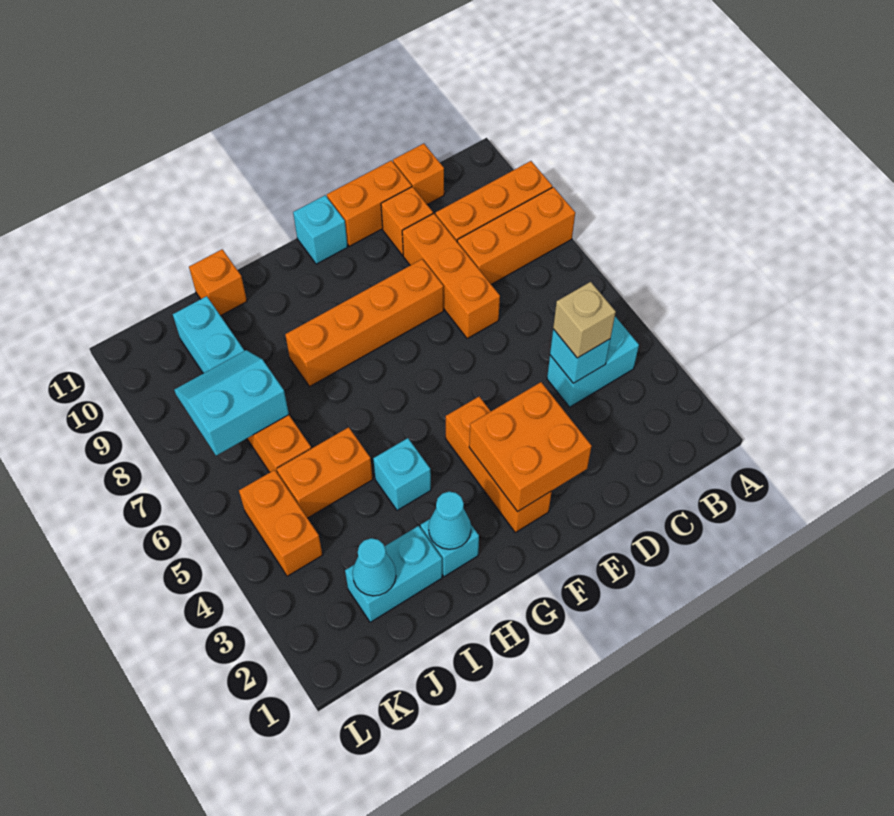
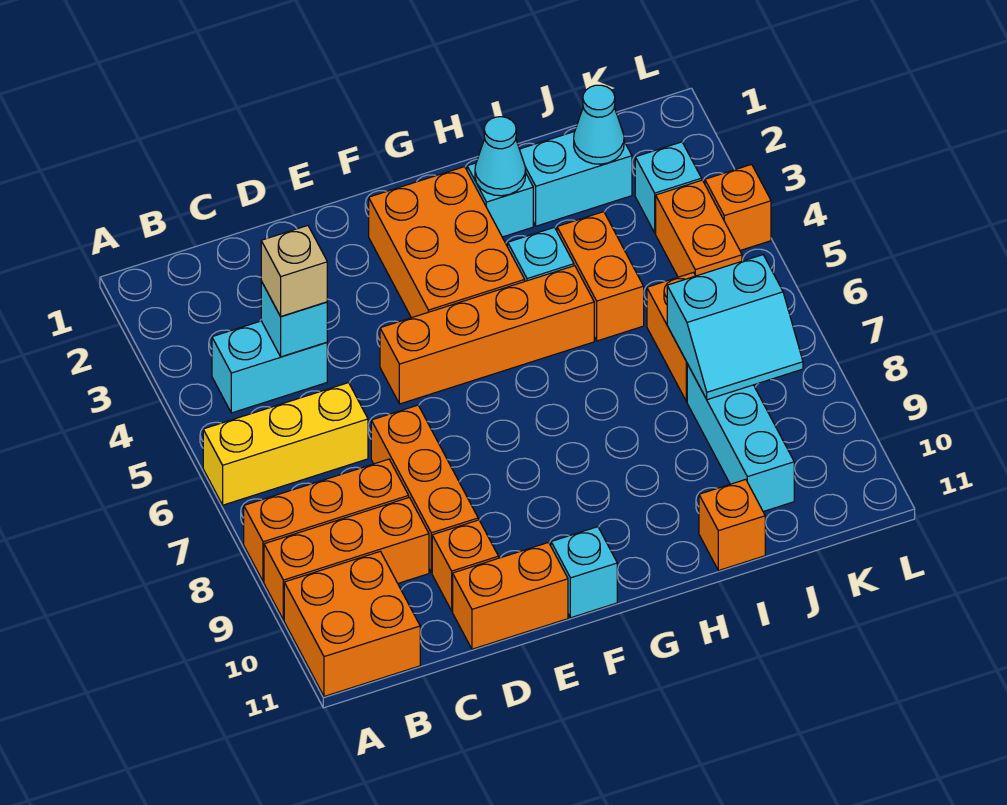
none -> yellow brick A6:C6 level 1
orange brick C11 level 1 -> orange brick L4 level 1
orange brick E2:F3 level 2 -> orange brick A10:B11 level 1
orange brick E8:H8 level 1 -> orange brick E5:H5 level 1
orange brick F2:F4 level 1 -> orange brick F2:G4 level 1
orange brick I5:J5 level 1 -> orange brick I4:I5 level 1
none -> cyan brick K3 level 1

